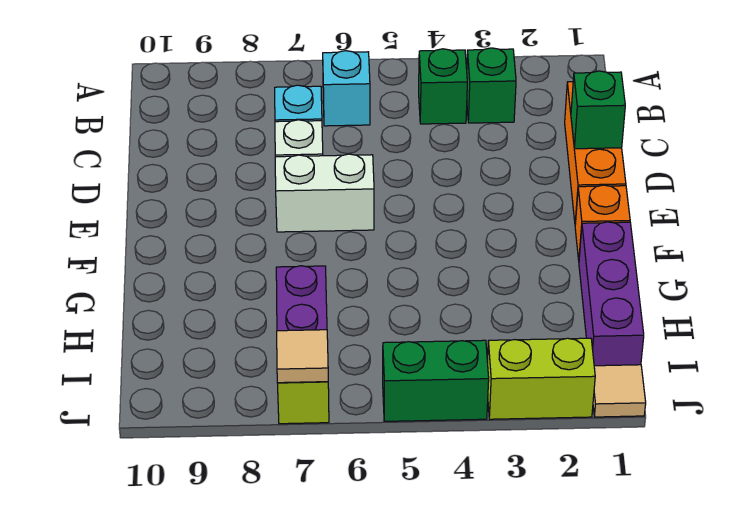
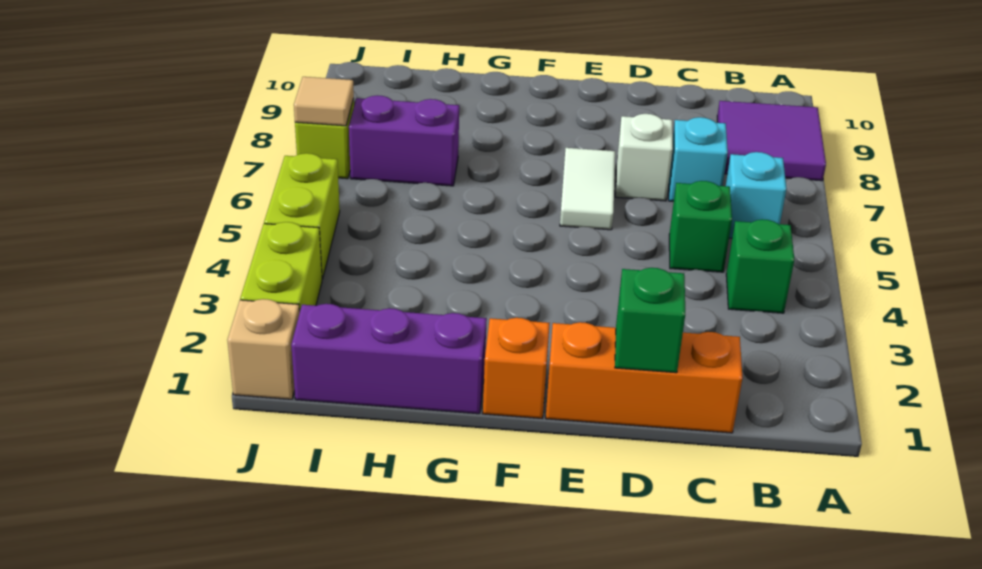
none -> purple tile A8:B9 level 1
green brick B3 level 1 -> green brick C5 level 1
white brick E6:E7 level 1 -> white tile E6:E7 level 1
tan tile J1 level 1 -> tan brick J1 level 1
green brick J4:J5 level 1 -> lime brick J4:J5 level 1

